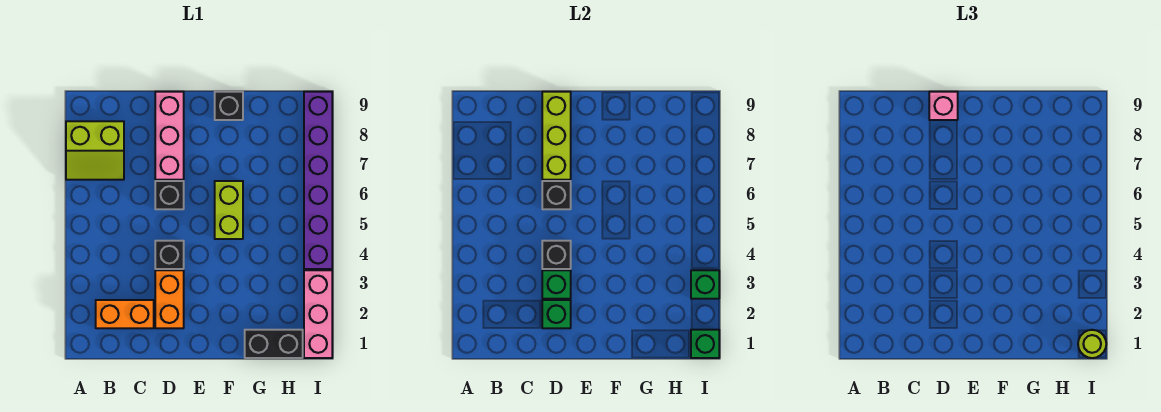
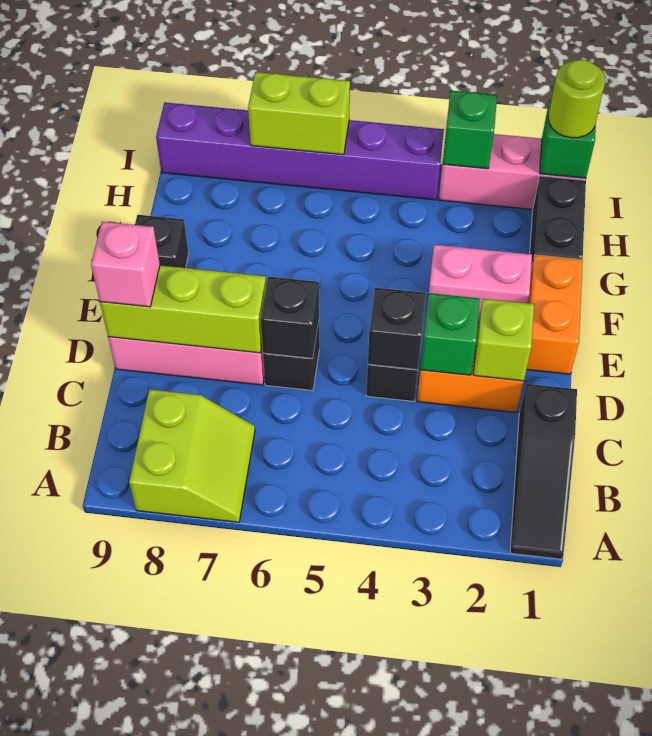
none -> black slope A1:C1 level 1 top C
orange brick B2:C2 level 1 -> orange brick E1:F1 level 1
green brick D2 level 2 -> lime brick D2 level 2
none -> pink brick F2:F3 level 1
lime brick F5:F6 level 1 -> lime brick I6:I7 level 2

